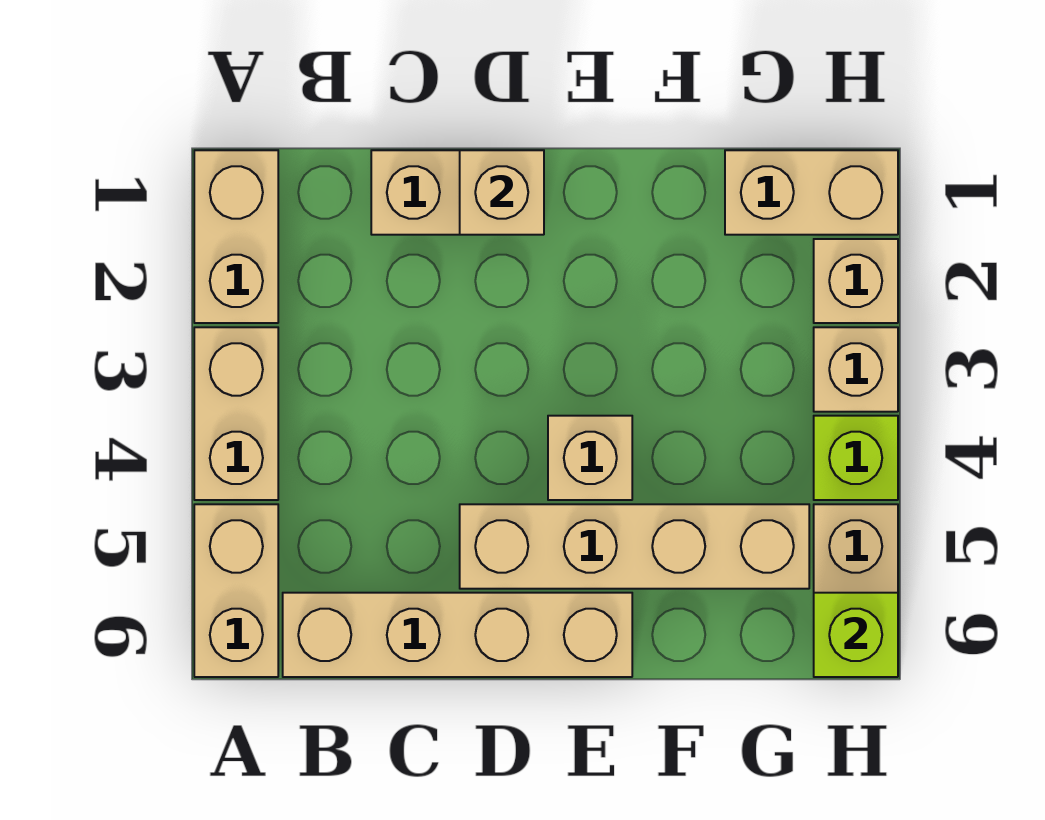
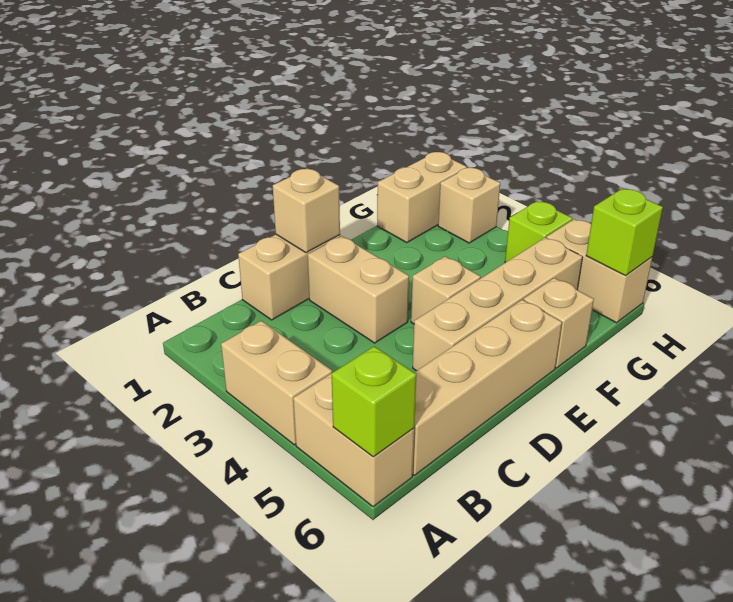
tan brick A1:A2 level 1 -> tan brick D2:D3 level 1
none -> lime brick A6 level 2
tan brick H3 level 1 -> tan brick F6 level 1

